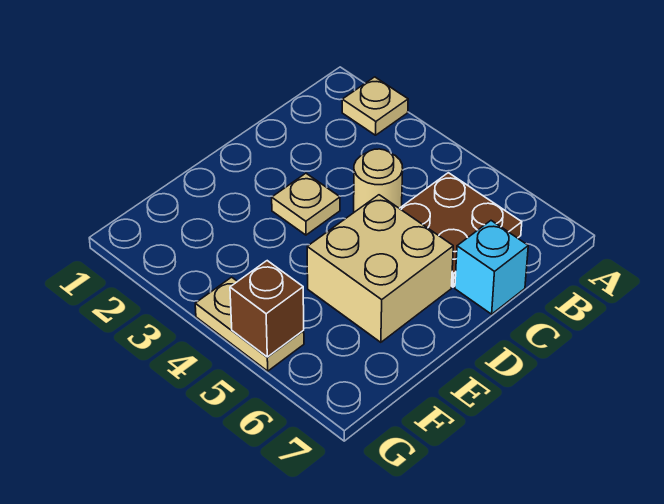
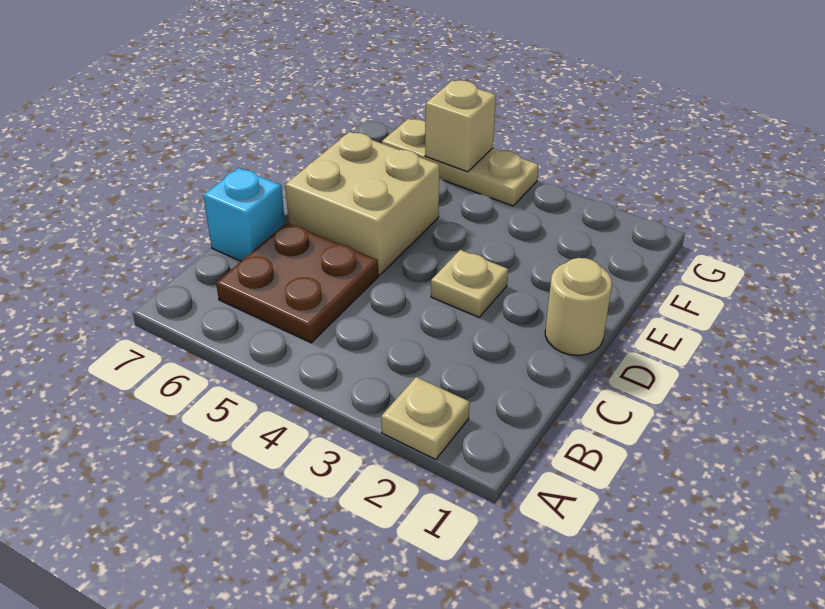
tan round brick C4 level 1 -> tan round brick D1 level 1
tan plate G4:G5 level 1 -> tan plate G4:G6 level 1
brown brick G5 level 2 -> tan brick G5 level 2

